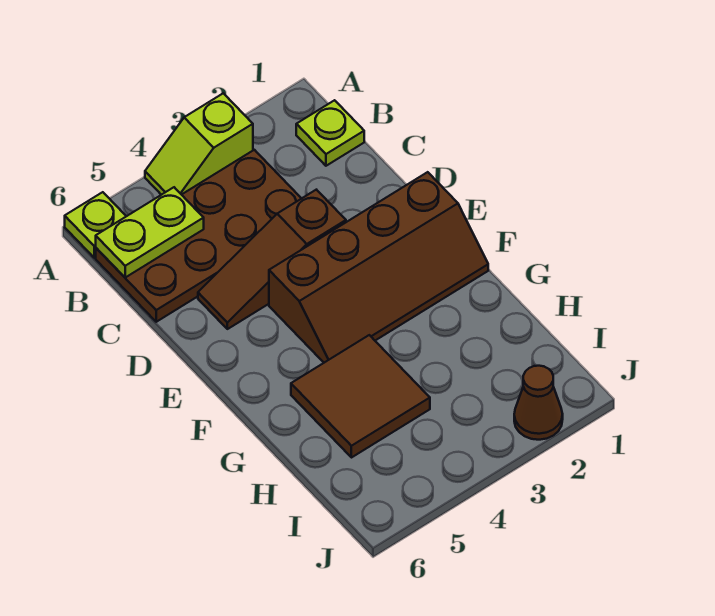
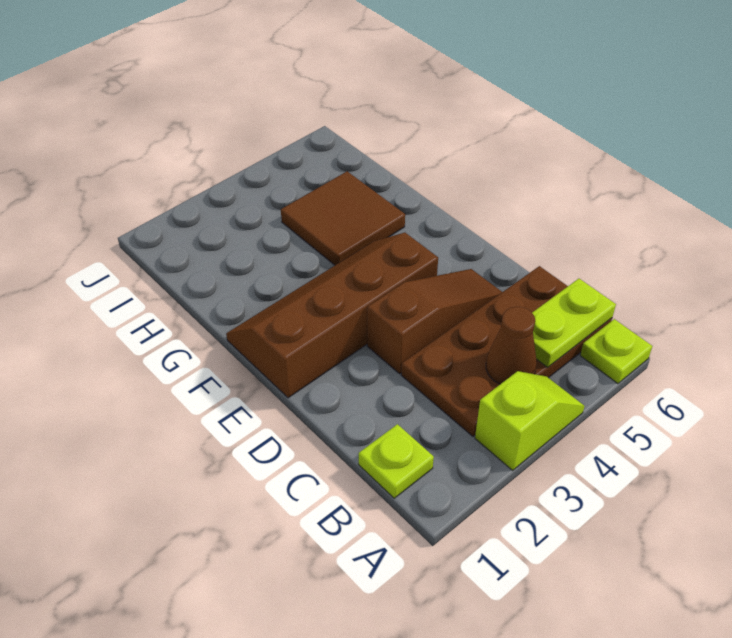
brown cone J2 level 1 -> brown cone B4 level 2

